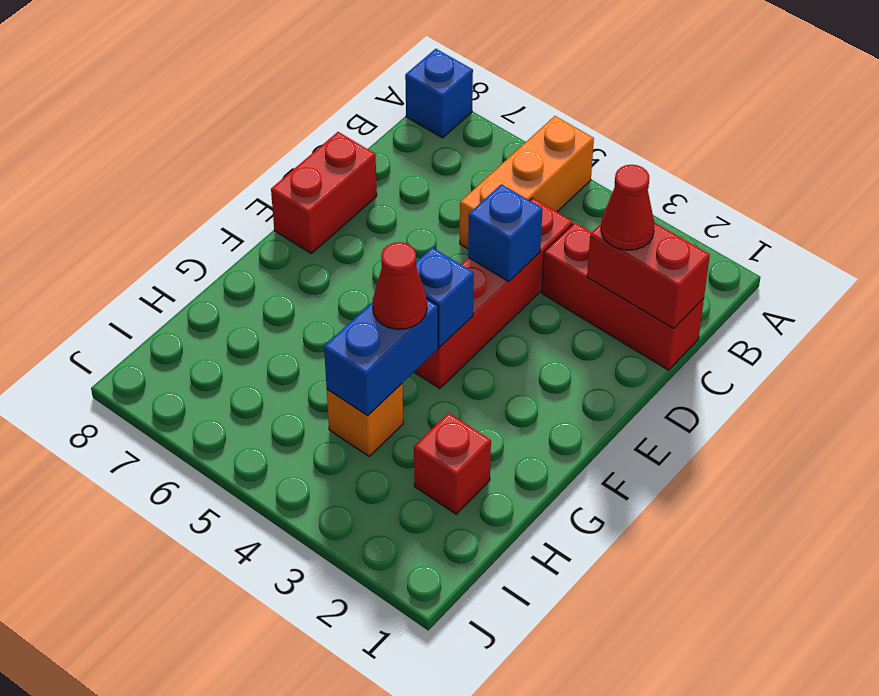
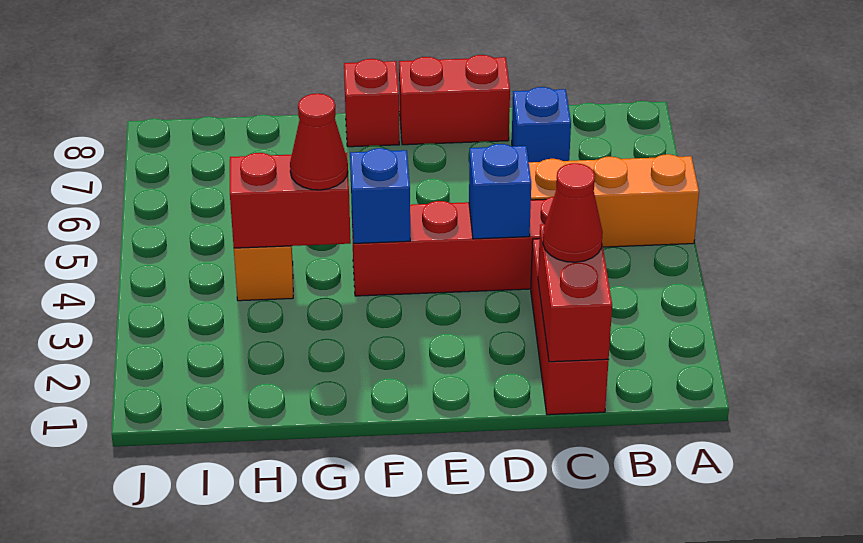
blue brick A8 level 1 -> blue brick C7 level 1
blue brick G4:H4 level 2 -> red brick G4:H4 level 2
red brick H2 level 1 -> red brick F8 level 1

